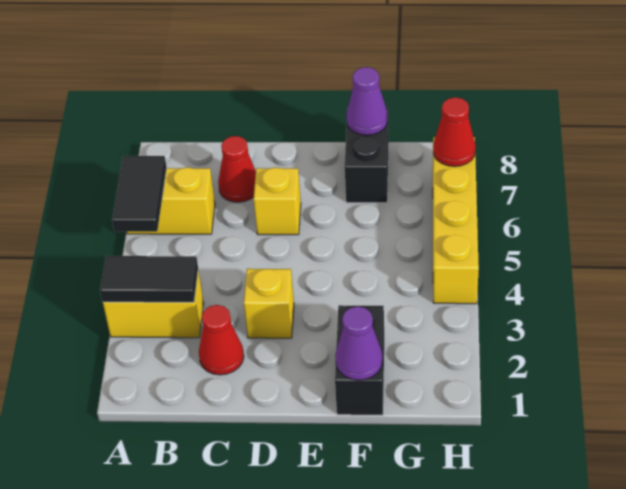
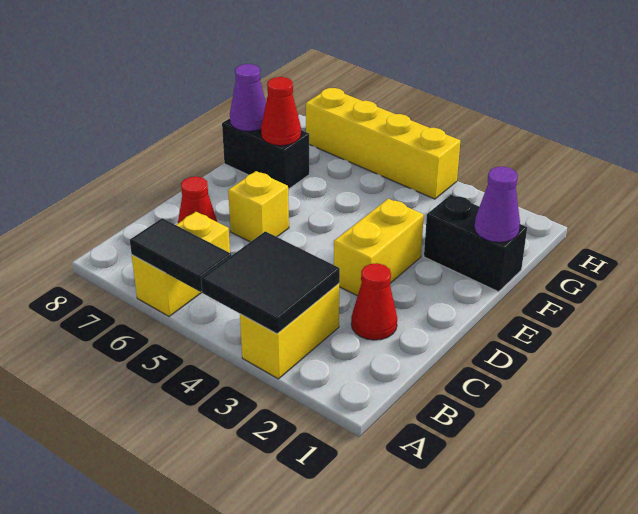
black tile A3:B3 level 2 -> black tile A3:B4 level 2
yellow brick D3 level 1 -> yellow brick D3:E3 level 1
red cone H7 level 2 -> red cone F7 level 2

